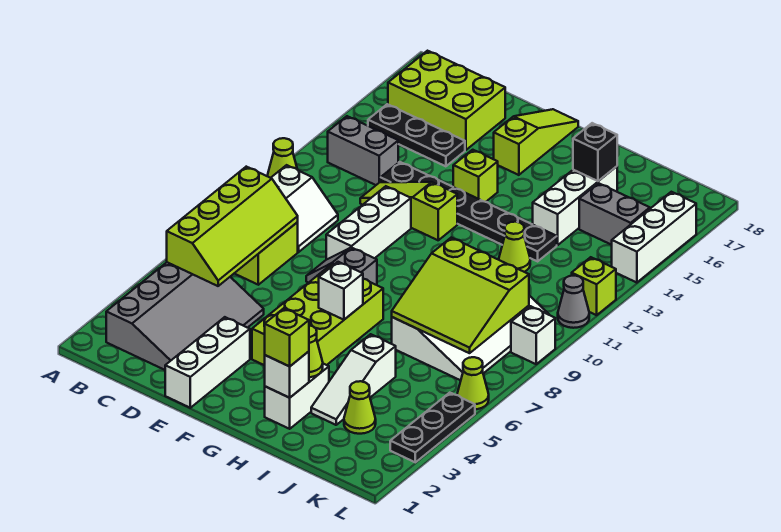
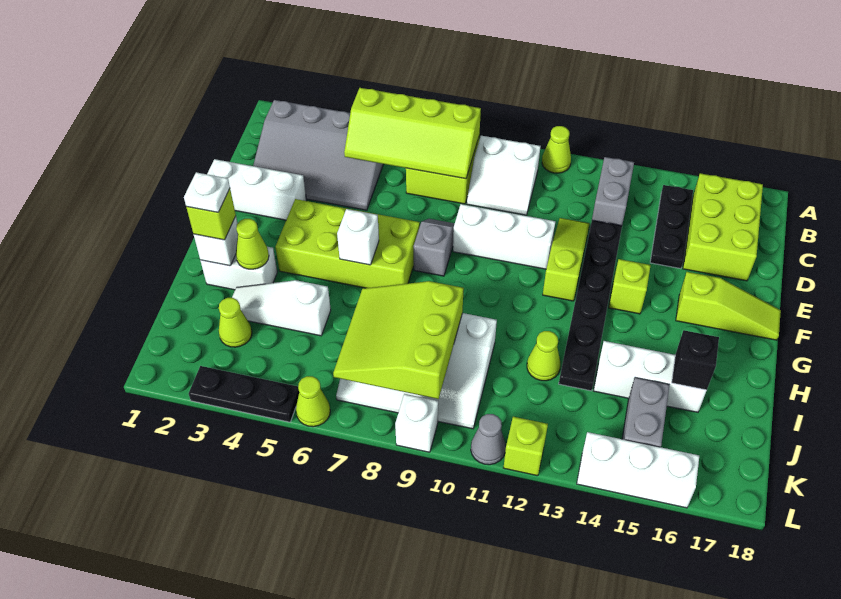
none -> white plate H2 level 4

